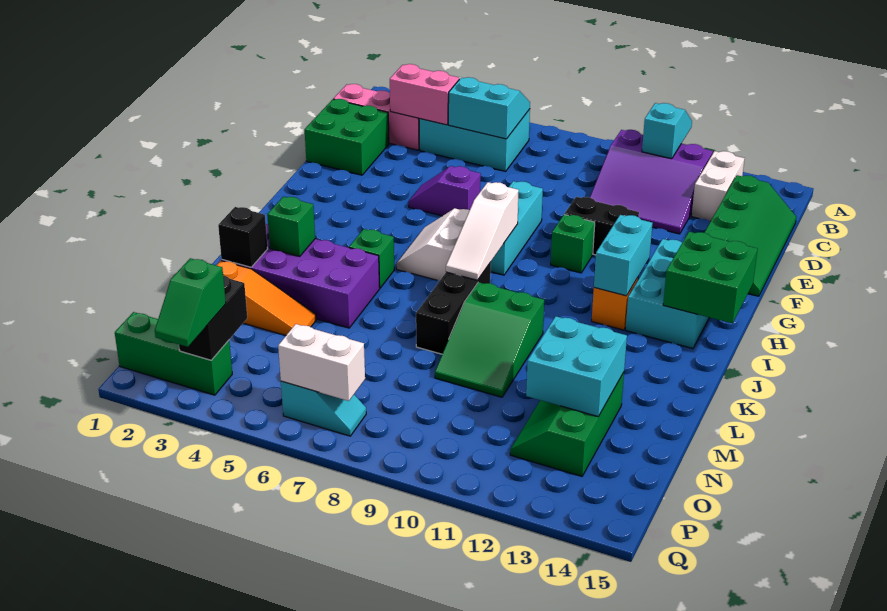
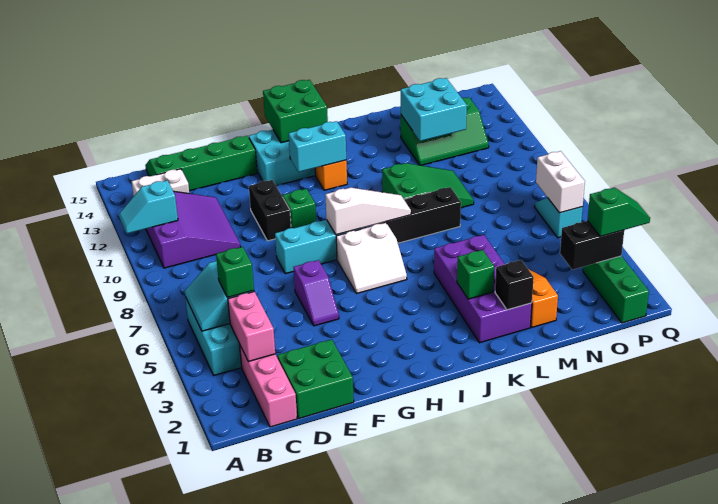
green brick J5 level 1 -> green brick C5 level 3

